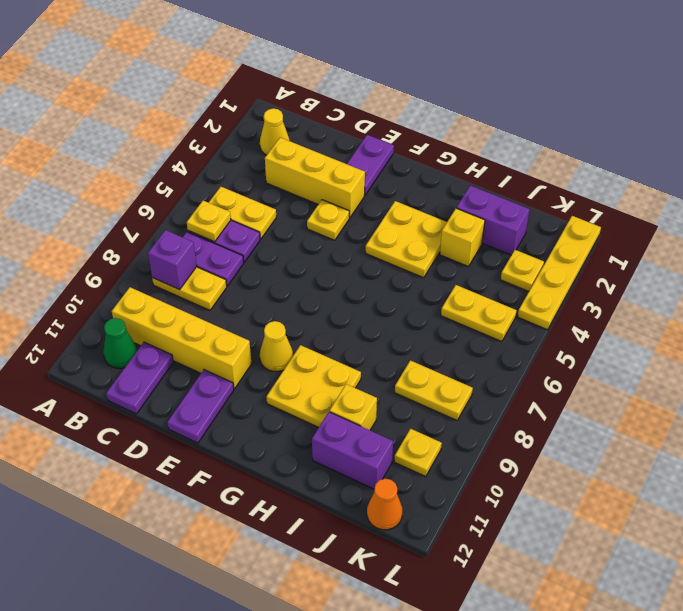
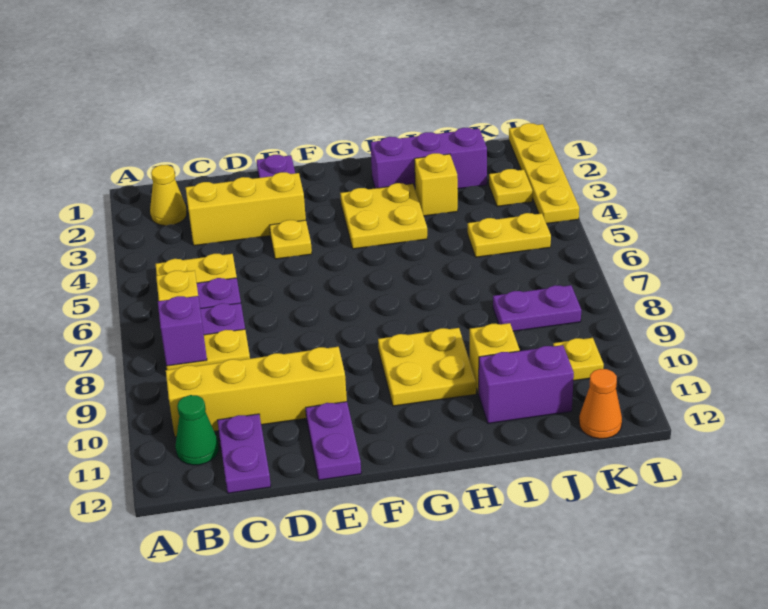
yellow cone F9 level 1 -> none
purple brick I2:J2 level 1 -> purple brick H2:J2 level 1
yellow plate J8:K8 level 1 -> purple plate J8:K8 level 1

